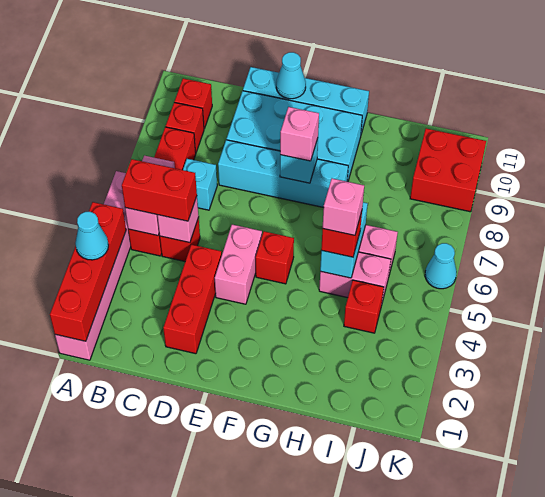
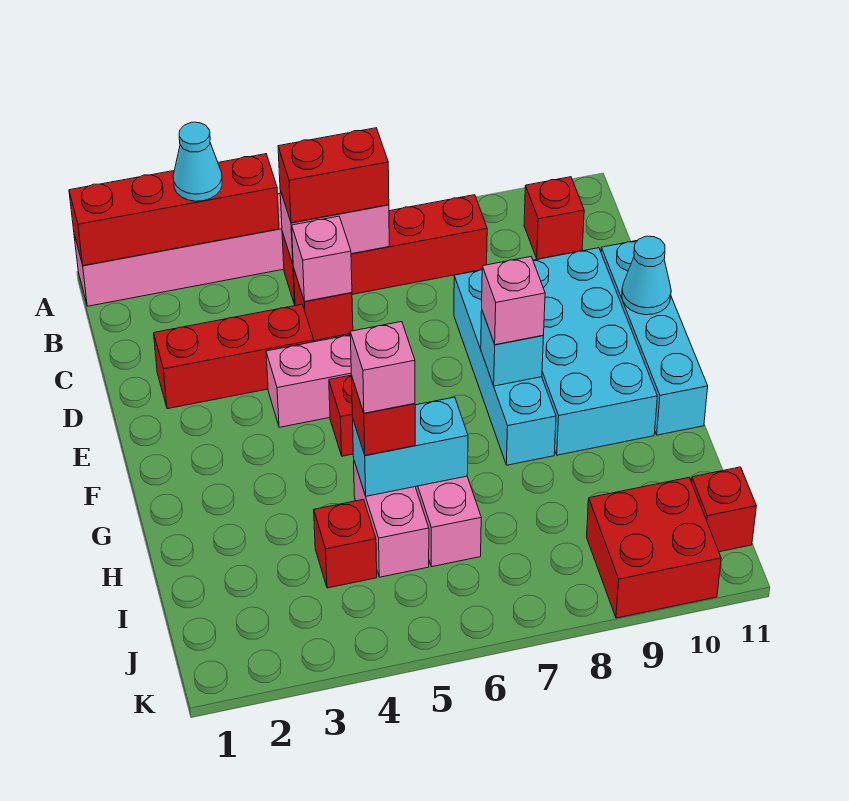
red brick B5:C5 level 3 -> red brick B5:B6 level 3
red brick B9 level 1 -> red brick J11 level 1
cyan brick C7 level 1 -> none
cyan cone K6 level 1 -> none

